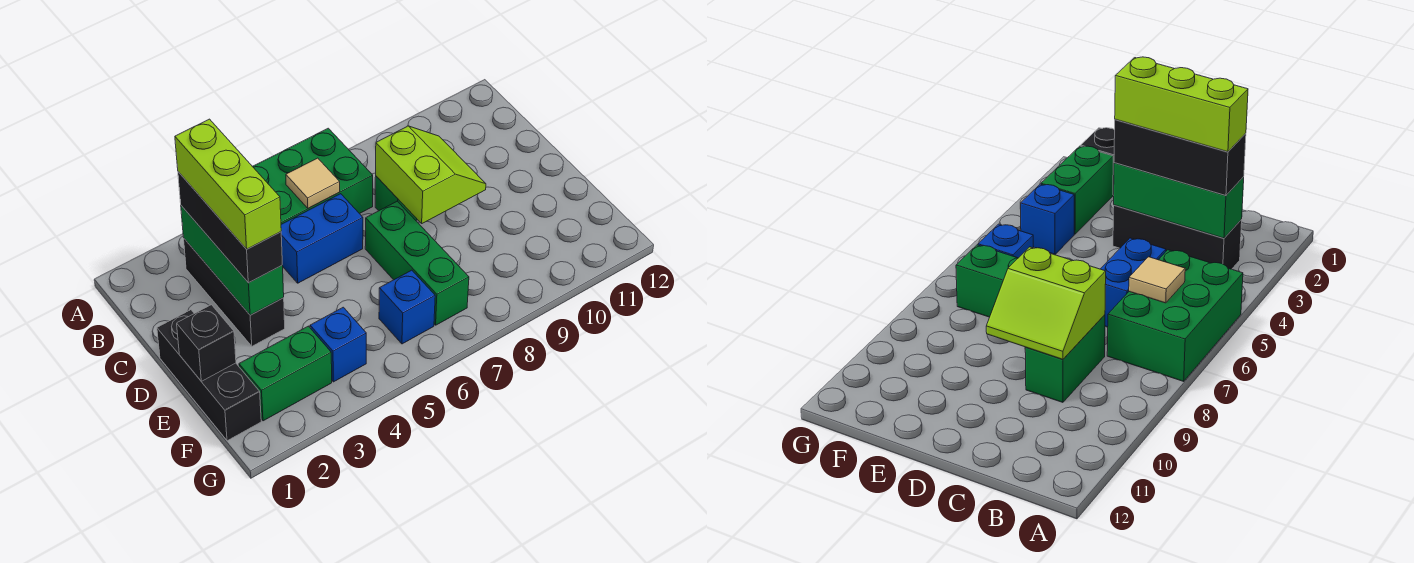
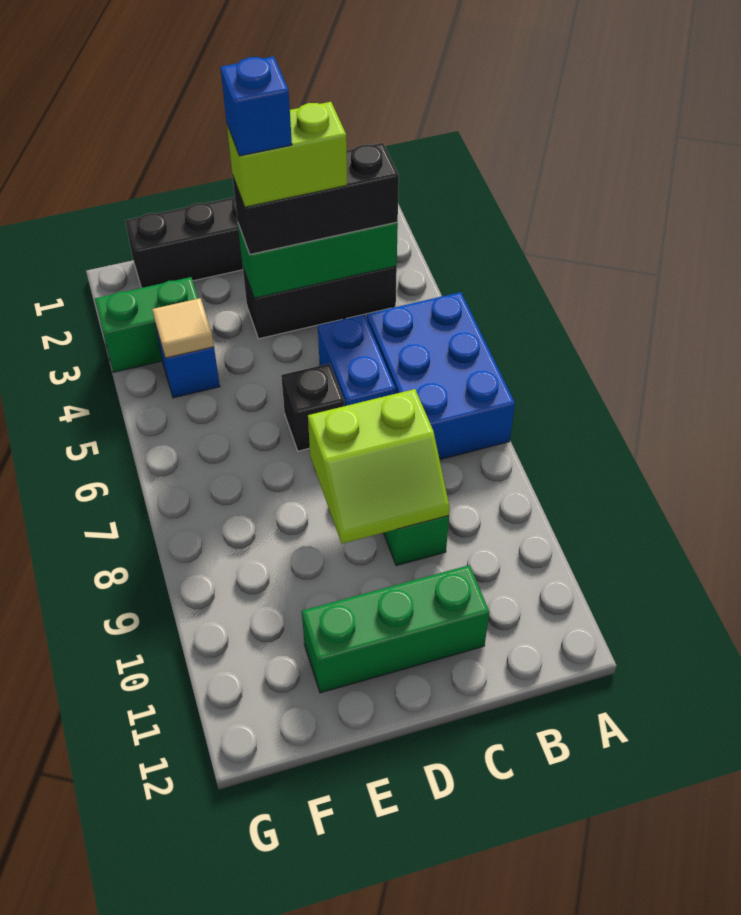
green brick A5:B7 level 1 -> blue brick A5:B7 level 1
lime brick B3:D3 level 4 -> lime brick C3:D3 level 4
tan tile B6 level 2 -> tan tile F4 level 2
green brick D7:F7 level 1 -> green brick C11:E11 level 1
black brick E1 level 2 -> black brick D6 level 1
green brick F2:F3 level 1 -> green brick F3:G3 level 1
blue brick F6 level 1 -> blue brick D3 level 5

